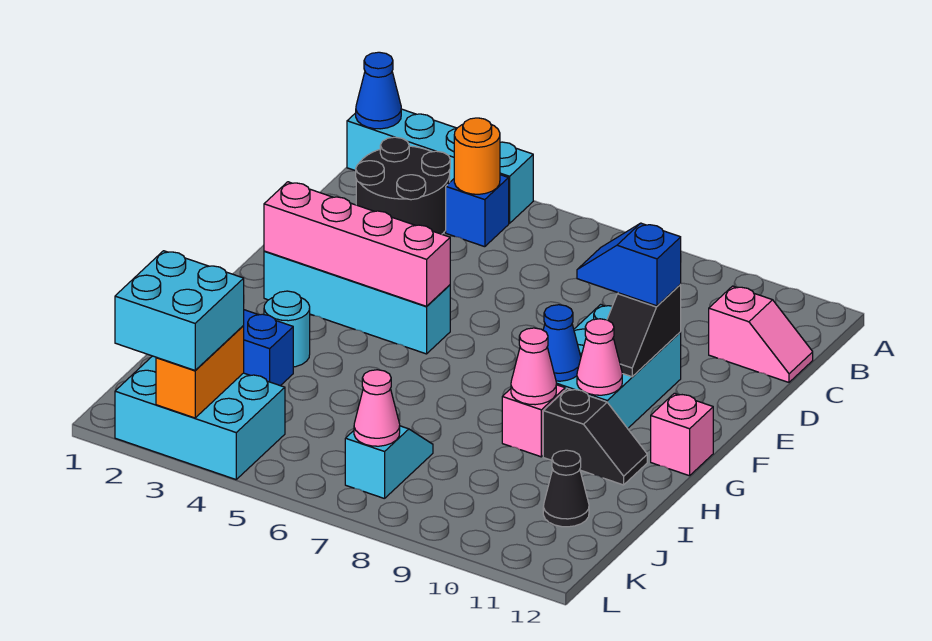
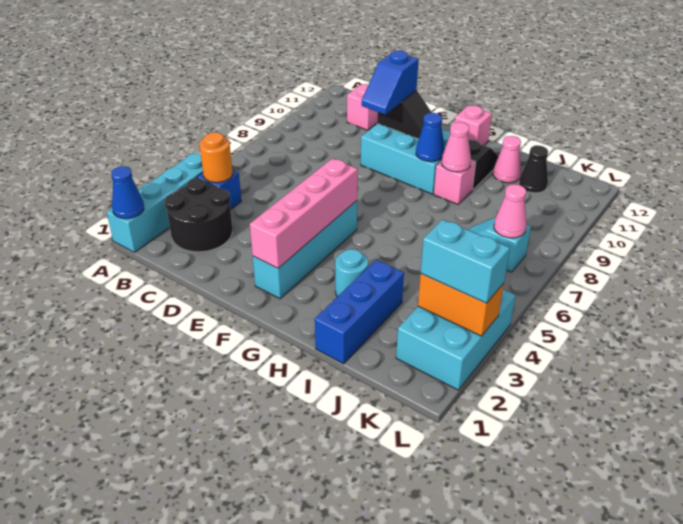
pink cone G10 level 2 -> pink cone I11 level 1
cyan brick K2:L3 level 3 -> cyan brick K3:L3 level 3

